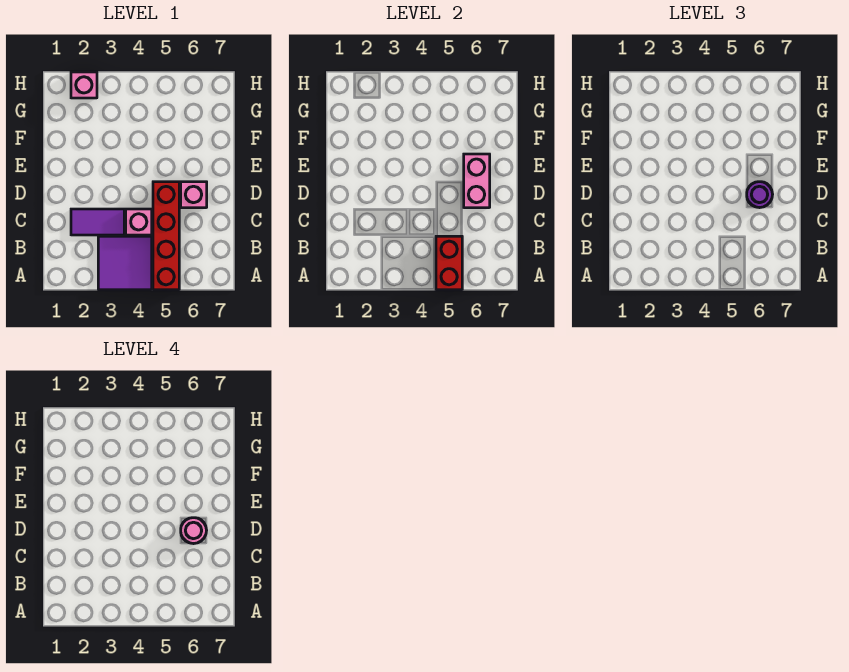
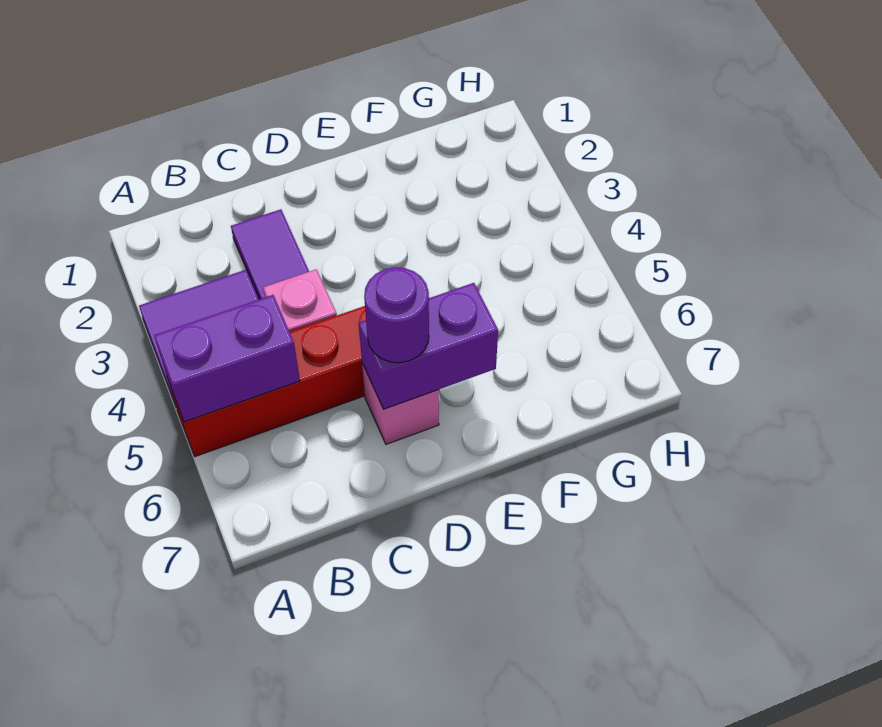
red brick A5:B5 level 2 -> purple brick A5:B5 level 2
pink brick D6:E6 level 2 -> purple brick D6:E6 level 2
pink round brick D6 level 4 -> none
pink brick H2 level 1 -> none

